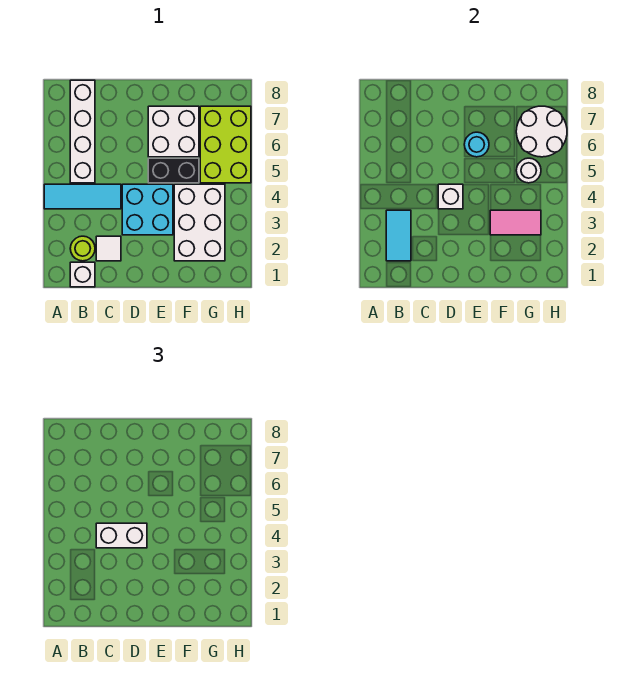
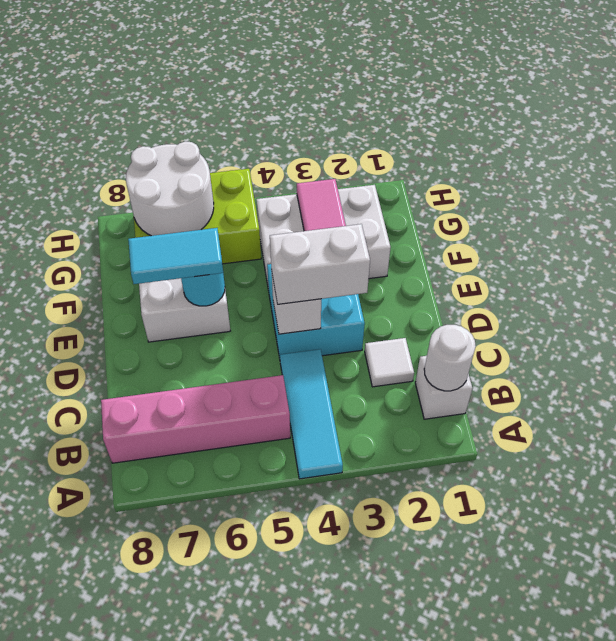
lime round brick B2 level 1 -> none
cyan tile B2:B3 level 2 -> cyan tile E6:E7 level 3
white brick B5:B8 level 1 -> pink brick B5:B8 level 1
white brick C4:D4 level 3 -> white brick D3:D4 level 3
black brick E5:F5 level 1 -> none
white round brick G5 level 2 -> white round brick B1 level 2

